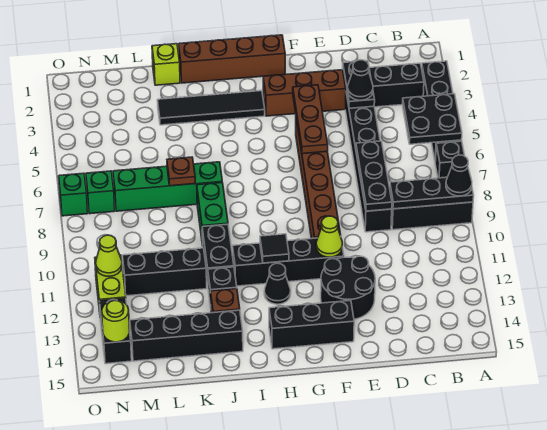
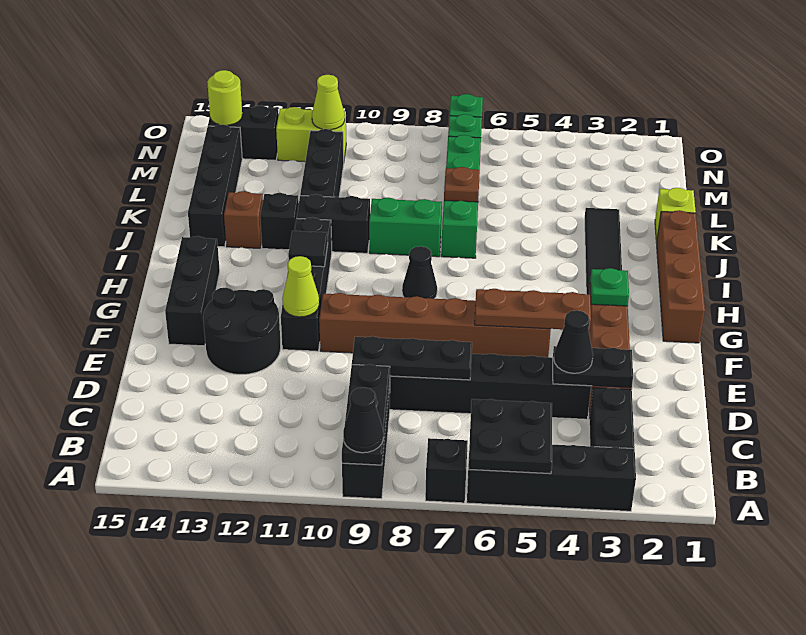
none -> green plate G3 level 2
black cone H12 level 1 -> black cone H8 level 1

